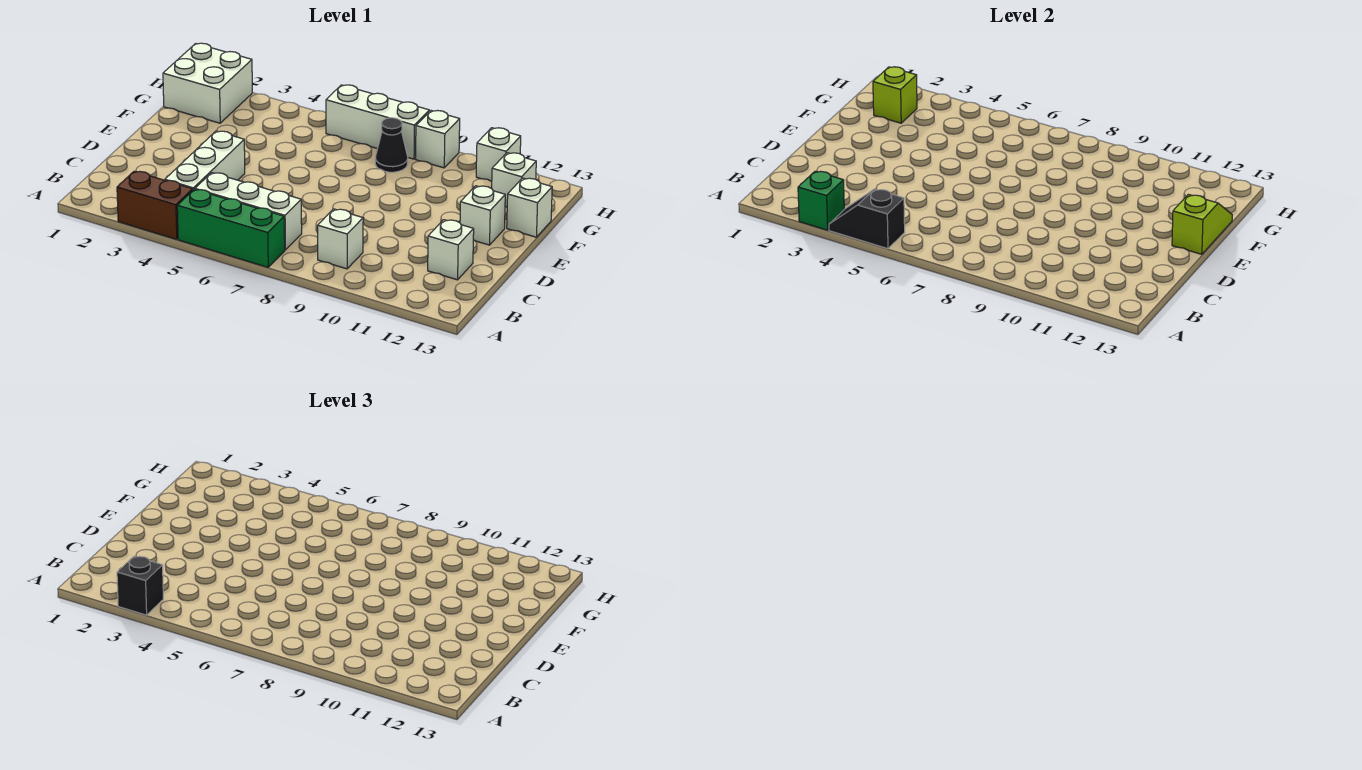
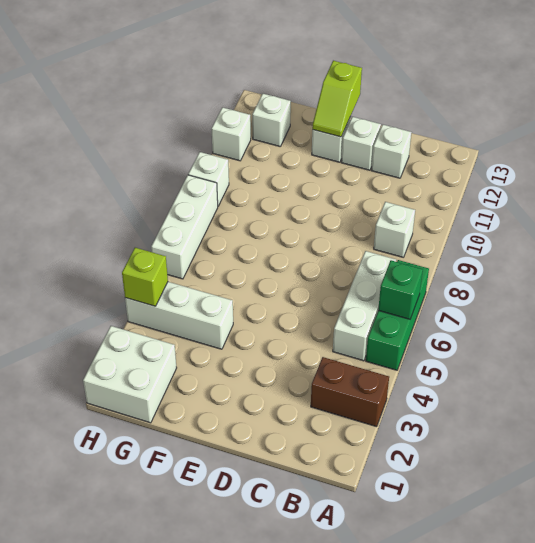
brown brick A3:A4 level 1 -> brown brick A3:B3 level 1
green brick A3 level 2 -> green brick A6 level 2
black brick A3 level 3 -> none
black slope A4:A5 level 2 top 5 -> none
white brick B4:D4 level 1 -> white brick F4:H4 level 1
lime slope E13:F13 level 2 top E -> lime slope E12:E13 level 2 top 13
white brick F13 level 1 -> white brick D12 level 1
lime brick G2 level 2 -> lime brick H4 level 2
black cone G8 level 1 -> none

